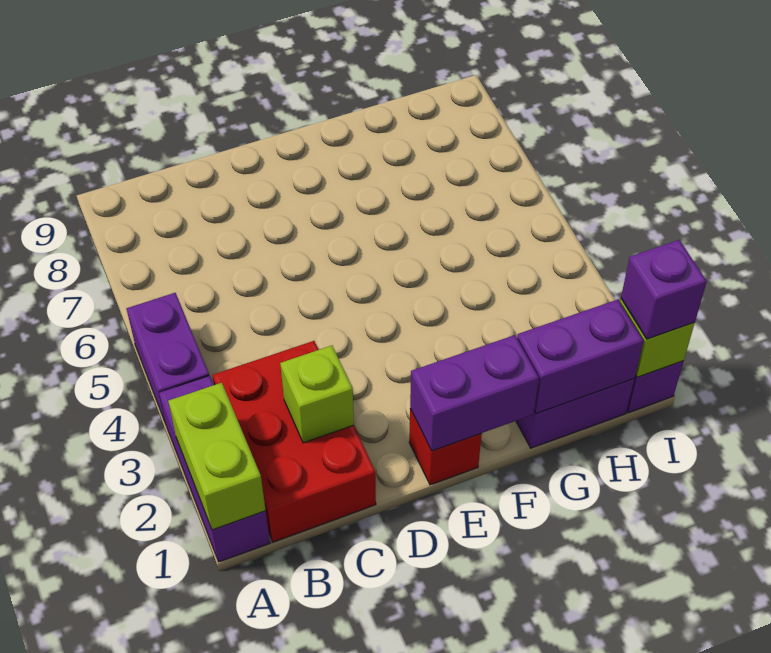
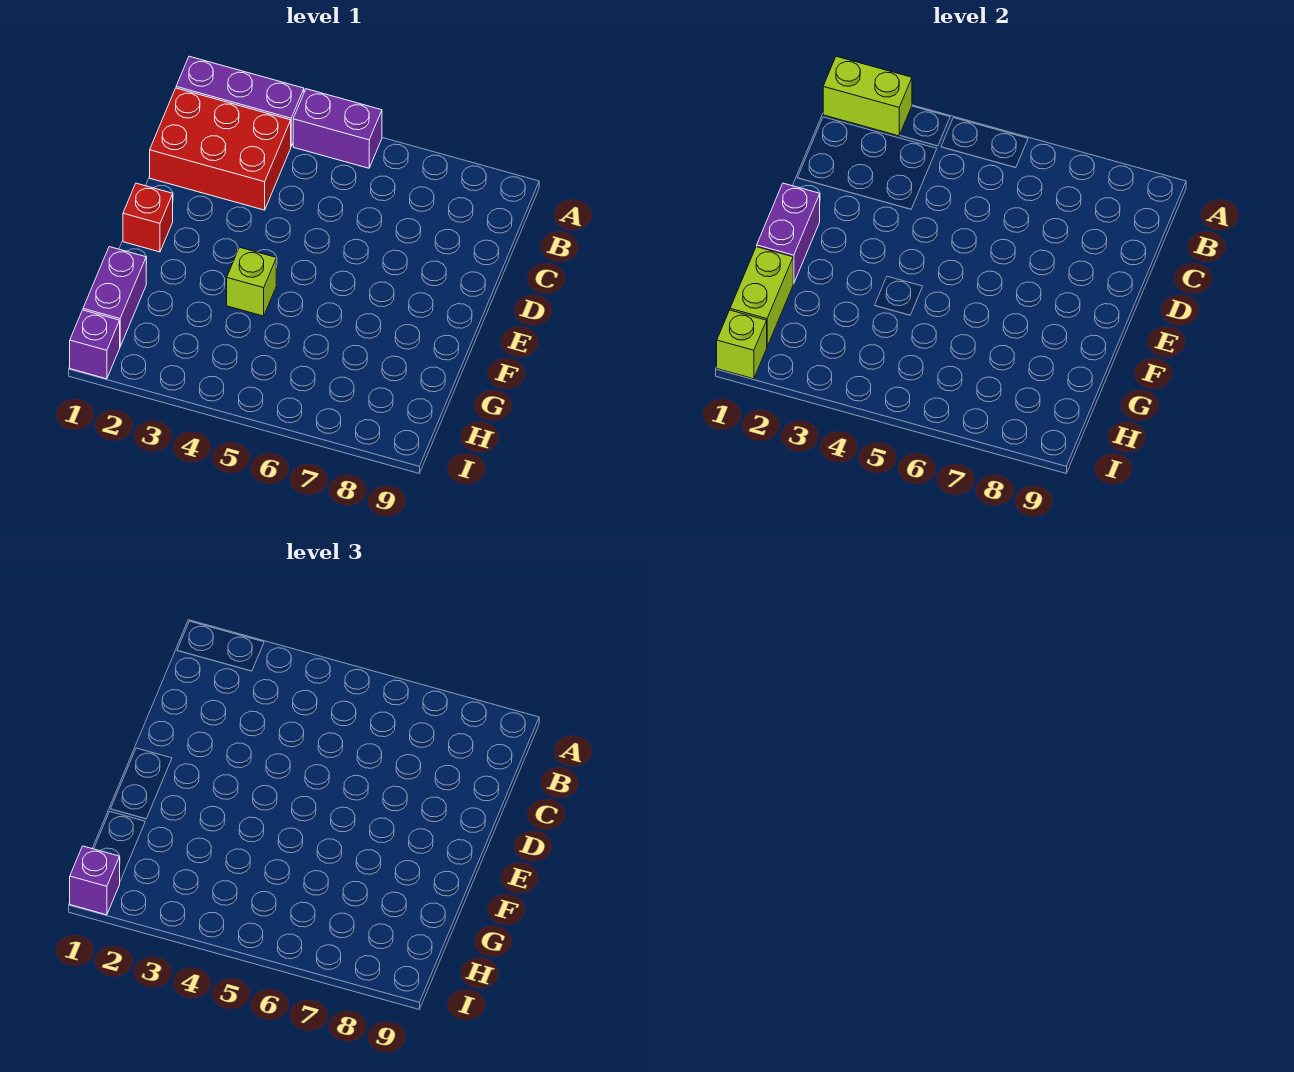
lime brick C2 level 2 -> lime brick F4 level 1
purple brick G1:H1 level 2 -> lime brick G1:H1 level 2

